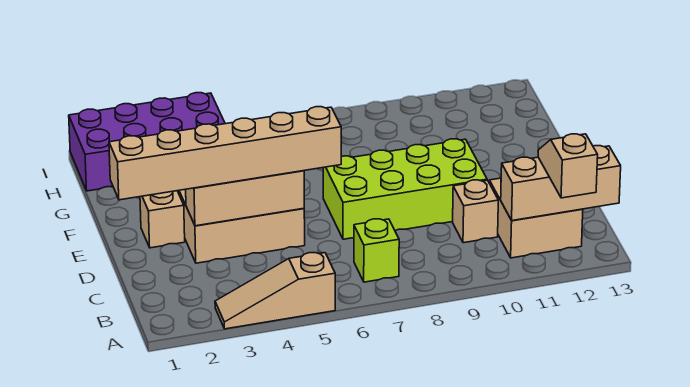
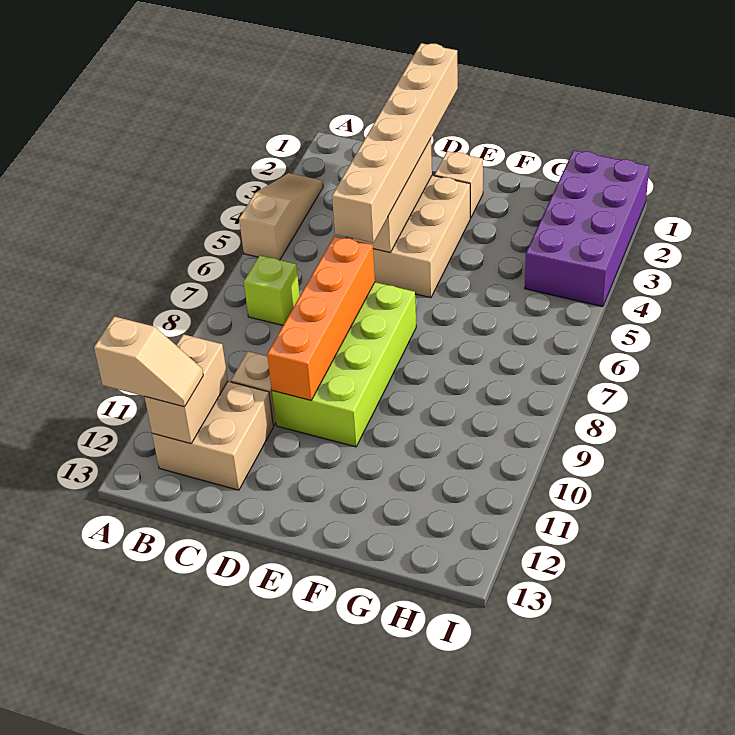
tan brick B11:B13 level 2 -> tan brick B11:B12 level 2
none -> orange brick D7:D10 level 2

